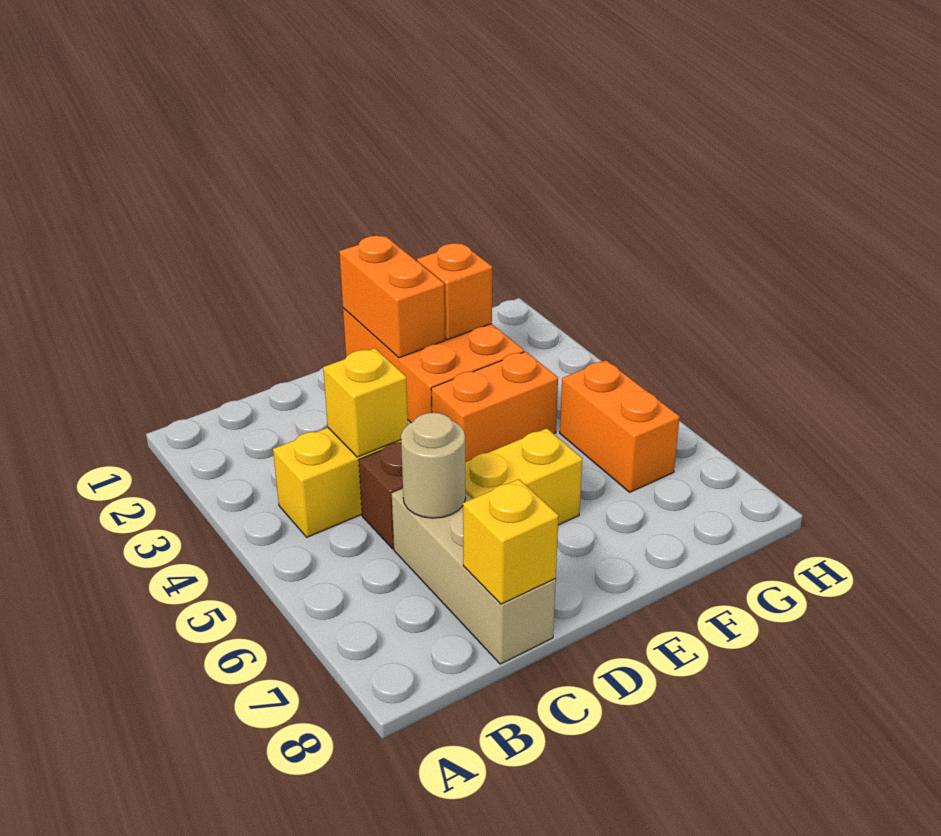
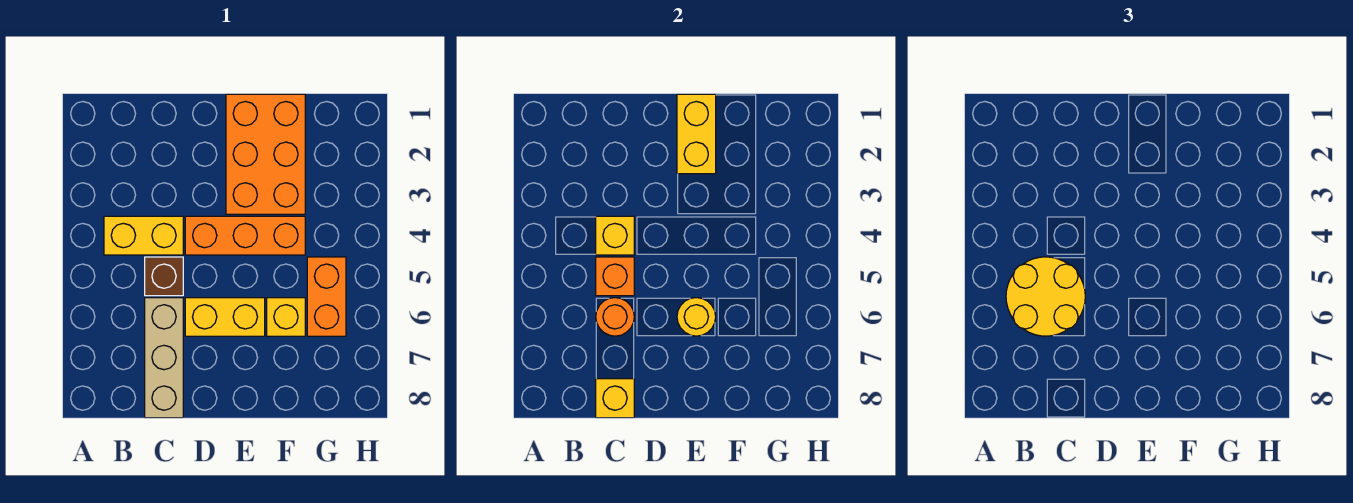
none -> yellow round brick B5:C6 level 3
tan round brick C6 level 2 -> orange round brick C6 level 2
orange brick E1:E2 level 2 -> yellow brick E1:E2 level 2
orange brick E4:F4 level 1 -> orange brick D4:F4 level 1
none -> yellow round brick E6 level 2
orange brick F2 level 2 -> orange brick C5 level 2
none -> yellow brick F6 level 1

